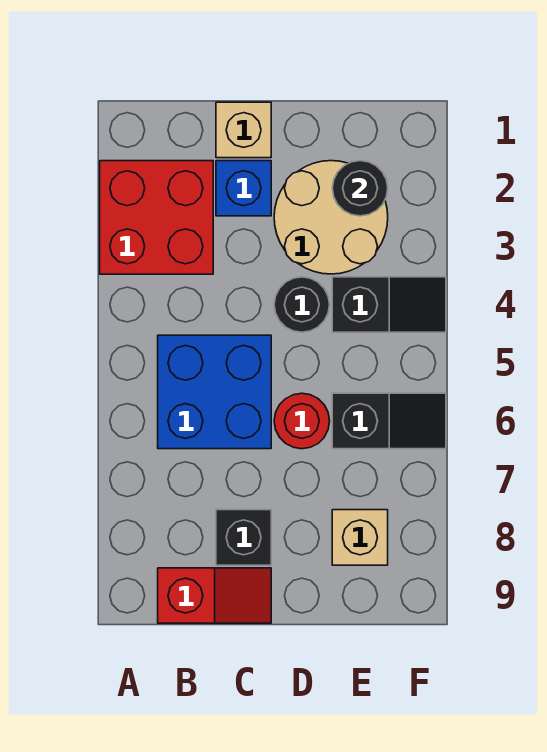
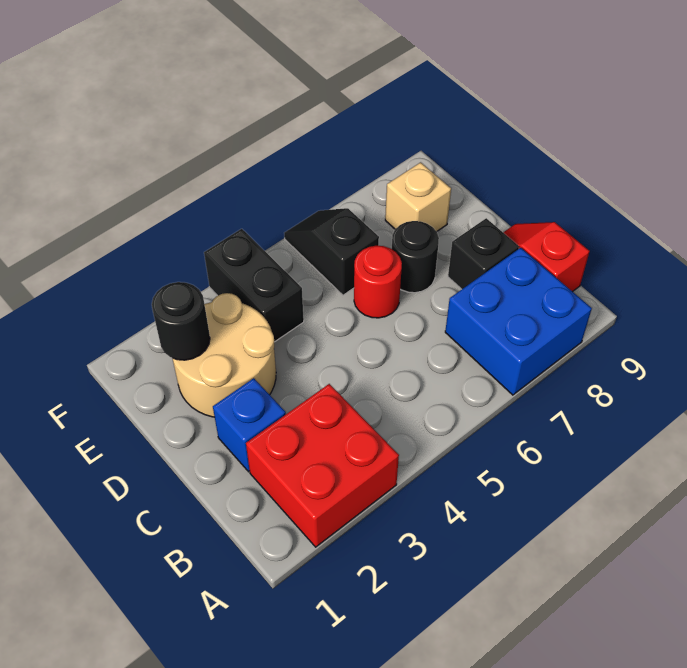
blue brick B5:C6 level 1 -> blue brick A7:B8 level 1
tan brick C1 level 1 -> none
black round brick D4 level 1 -> black round brick D7 level 1
black slope E4:F4 level 1 top E -> black brick E4:F4 level 1

